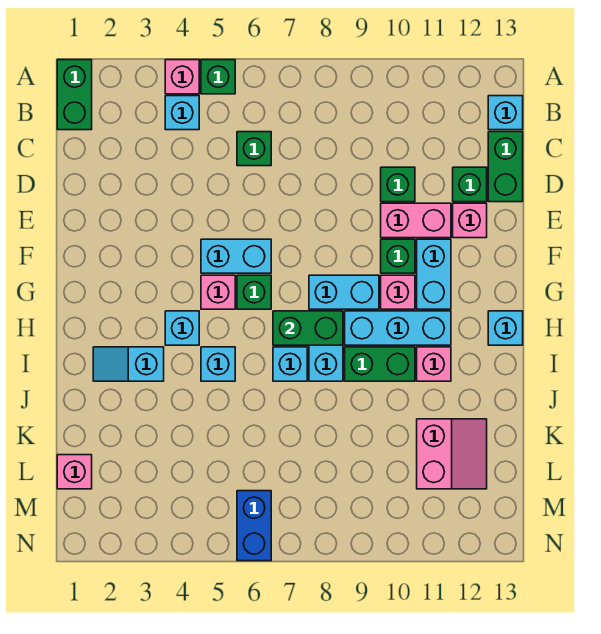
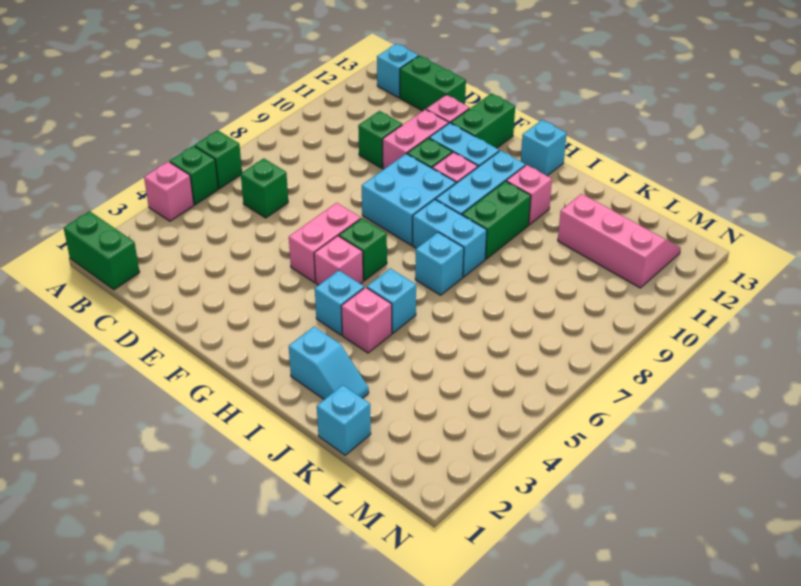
cyan brick B4 level 1 -> cyan brick K1 level 1
green brick D12 level 1 -> green brick A6 level 1
cyan brick F5:F6 level 1 -> pink brick F5:F6 level 1
cyan brick G8:G9 level 1 -> cyan brick F8:G9 level 1
green brick H7:H8 level 2 -> green brick F12:F13 level 1
cyan slope I2:I3 level 1 top 3 -> cyan slope I2:J2 level 1 top I
pink slope K11:L12 level 1 top 11 -> pink slope K11:M12 level 1 top 11
pink brick L1 level 1 -> pink brick I4 level 1
blue brick M6:N6 level 1 -> none

